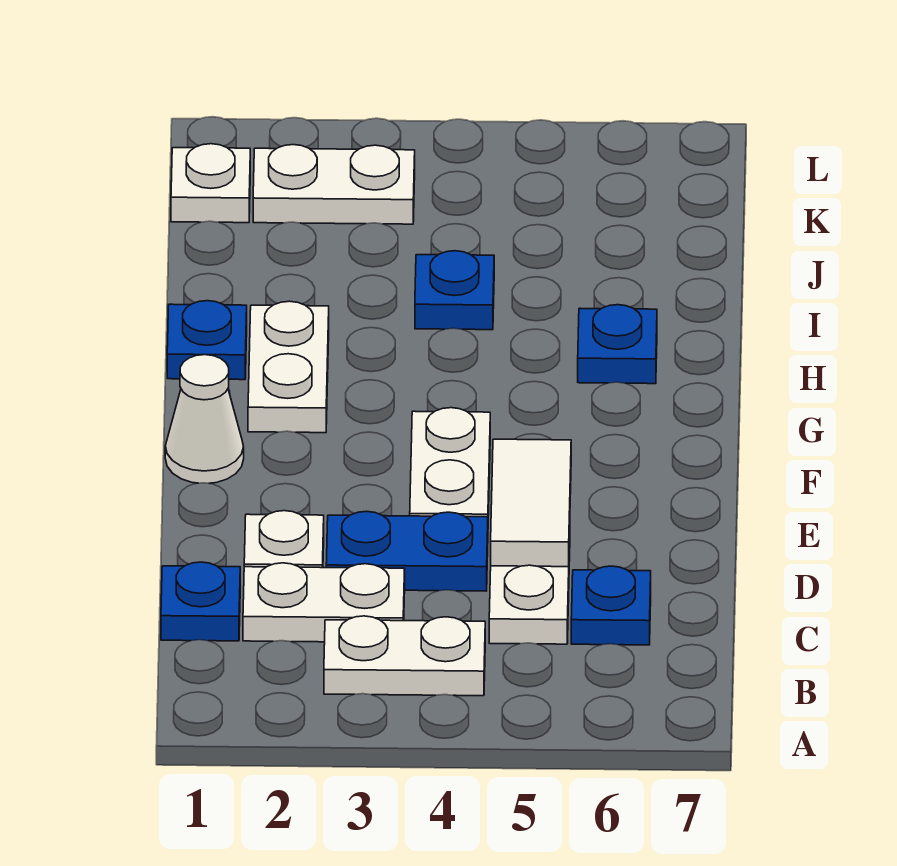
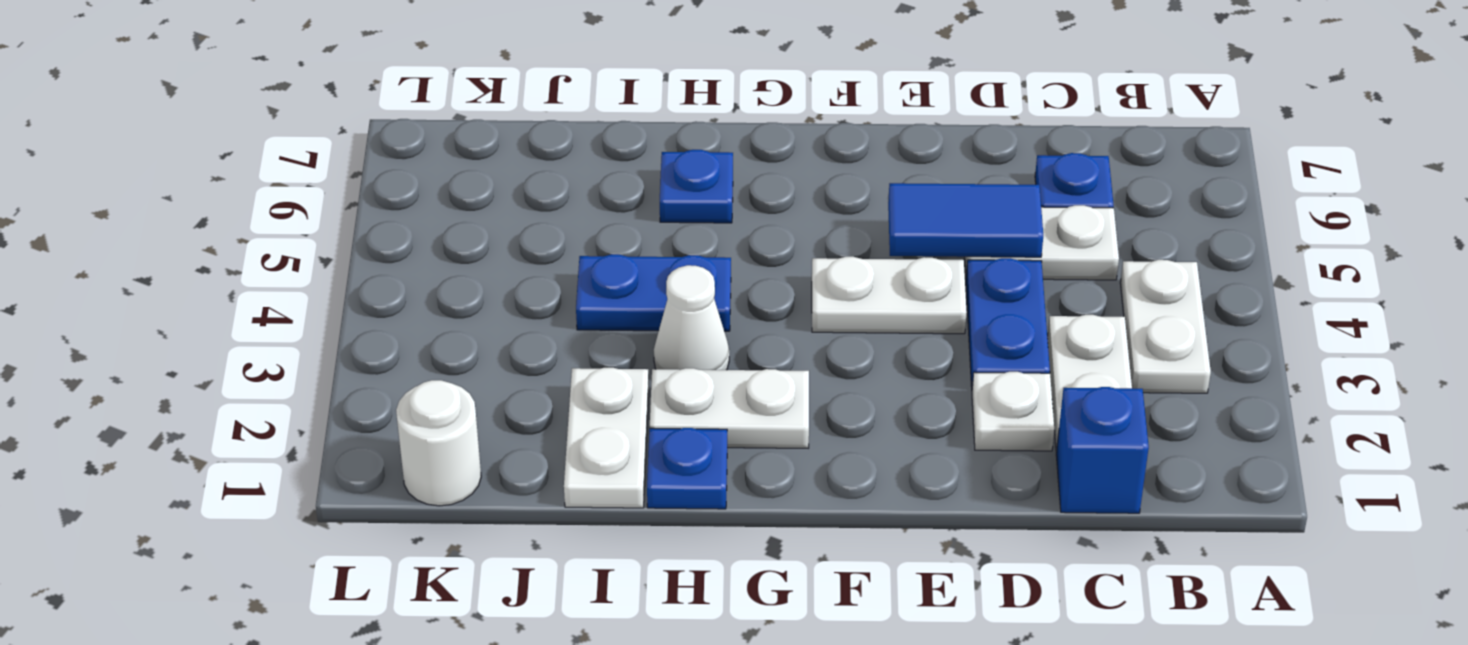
blue plate C1 level 1 -> blue brick C1 level 1
white tile D5:E5 level 2 -> blue tile D5:E5 level 2
white cone F1 level 1 -> white cone H3 level 1
blue plate I4 level 1 -> blue plate H4:I4 level 1
white plate K1 level 1 -> white round brick K1 level 1
white plate K2:K3 level 1 -> white plate I1:I2 level 1

